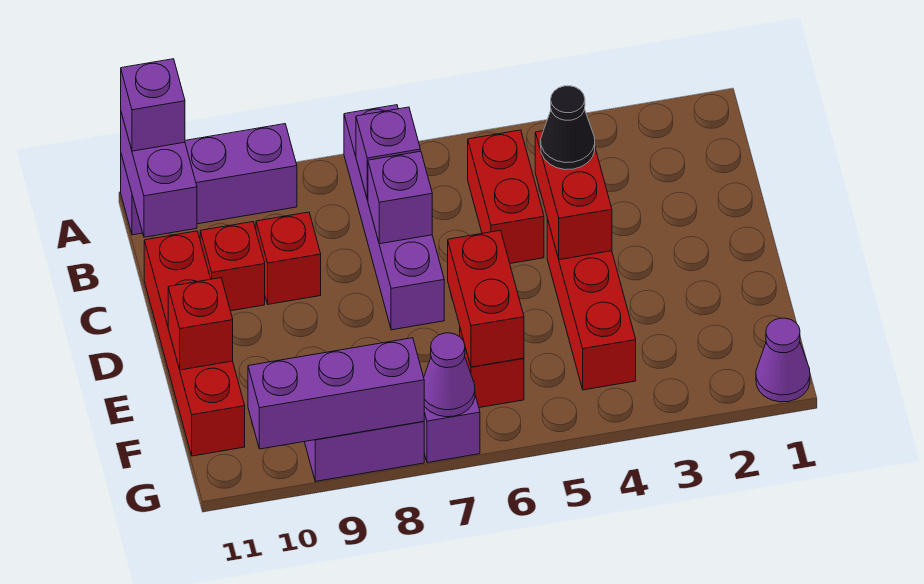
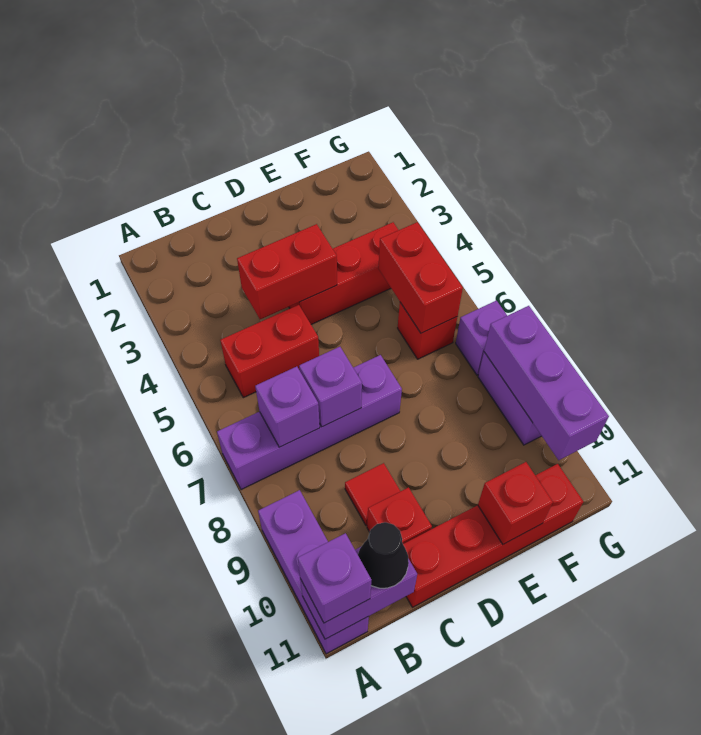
black cone C4 level 3 -> black cone B11 level 3
red brick C9 level 1 -> red tile C9 level 1
red brick E6:F6 level 2 -> red brick F5:F6 level 2
purple cone G1 level 1 -> none
purple cone G7 level 2 -> none

